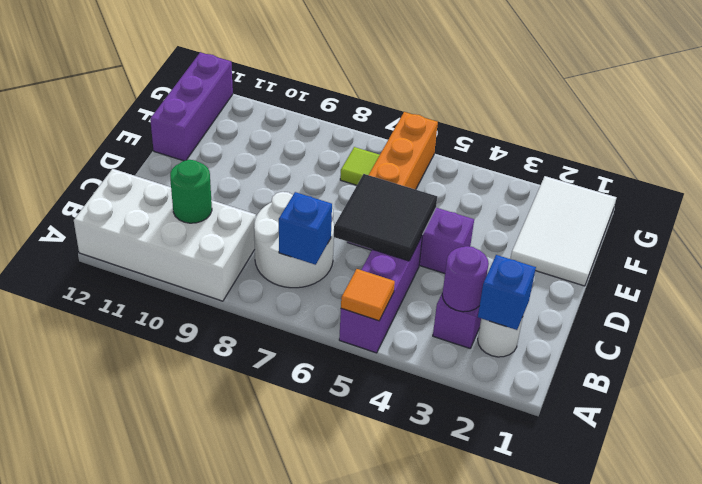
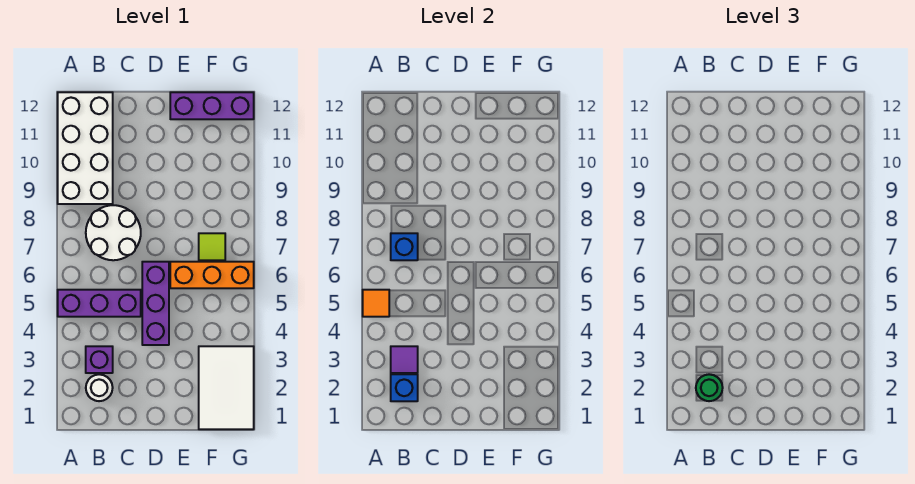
purple round brick B3 level 2 -> purple tile B3 level 2
green round brick B10 level 2 -> green round brick B2 level 3
black tile C5:D6 level 2 -> none
white tile E1:G2 level 1 -> white tile F1:G3 level 1

